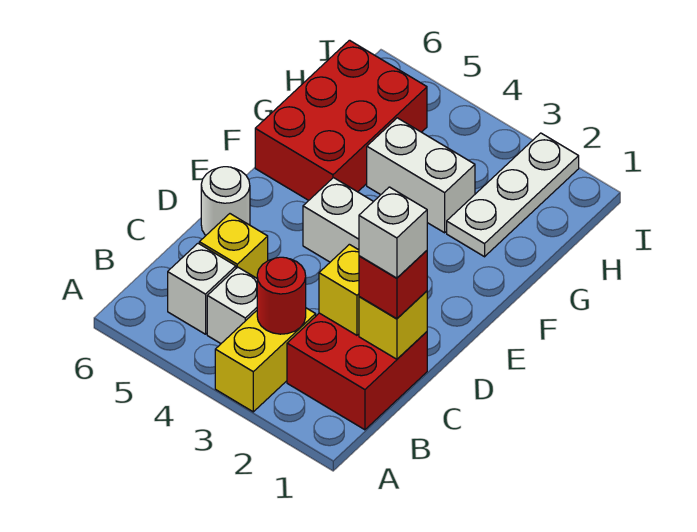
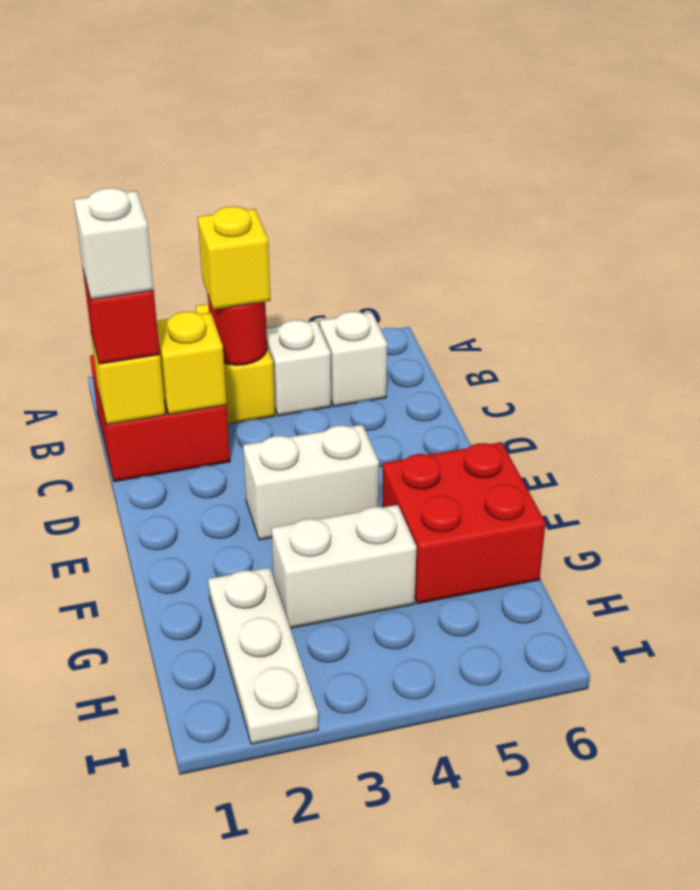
yellow brick C5 level 1 -> yellow brick B3 level 3
white round brick D6 level 1 -> none
red brick F5:H6 level 1 -> red brick F5:G6 level 1

